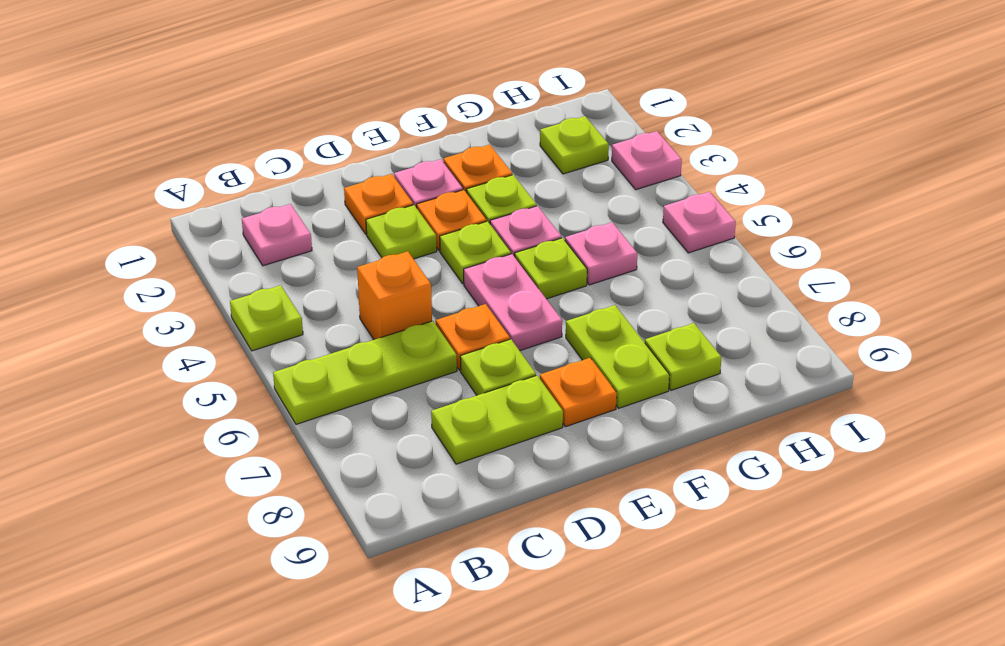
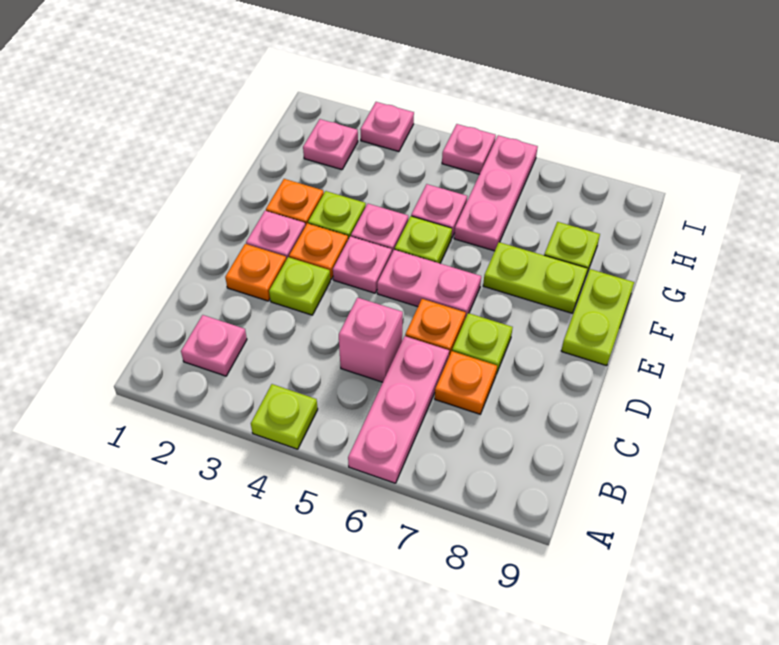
lime plate A6:C6 level 1 -> pink plate A6:C6 level 1
orange brick C5 level 1 -> pink brick C5 level 1
lime plate C8:D8 level 1 -> lime plate E9:F9 level 1
lime plate E4 level 1 -> pink plate E4 level 1
orange plate E8 level 1 -> orange plate C7 level 1
none -> pink plate G6:I6 level 1
lime plate H2 level 1 -> pink plate H2 level 1

